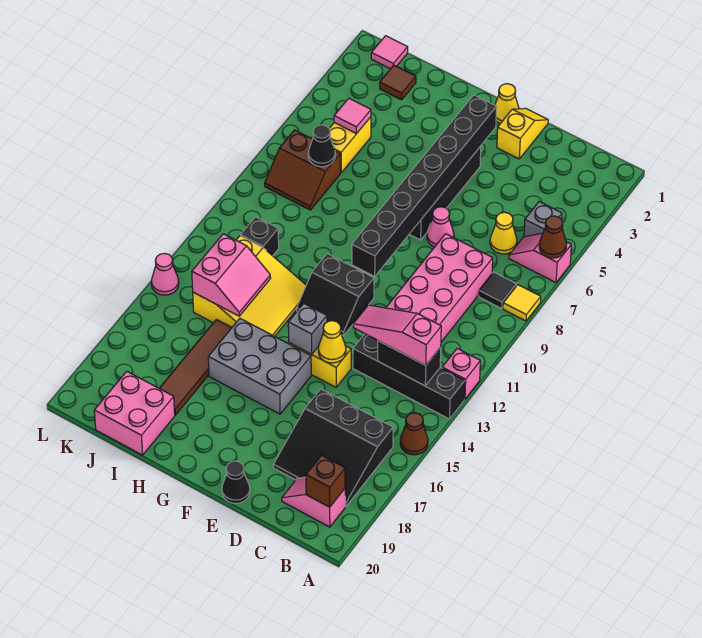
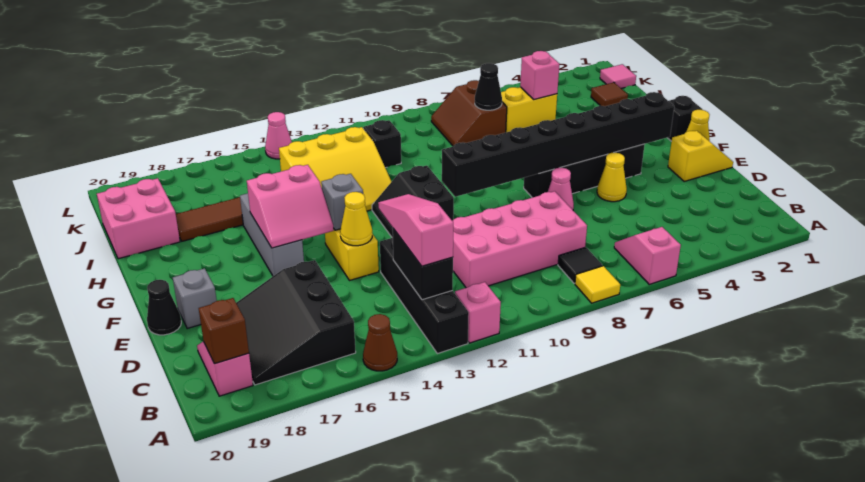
brown cone A6 level 2 -> none
grey brick B5 level 1 -> grey brick E19 level 1
yellow cone C6 level 1 -> yellow cone E5 level 1
grey brick F15:H16 level 1 -> grey brick F16:H16 level 1
none -> black brick G1 level 1
pink slope I13:J14 level 2 top J -> pink slope F15:G16 level 2 top G
pink tile J5 level 2 -> pink brick J5 level 2

